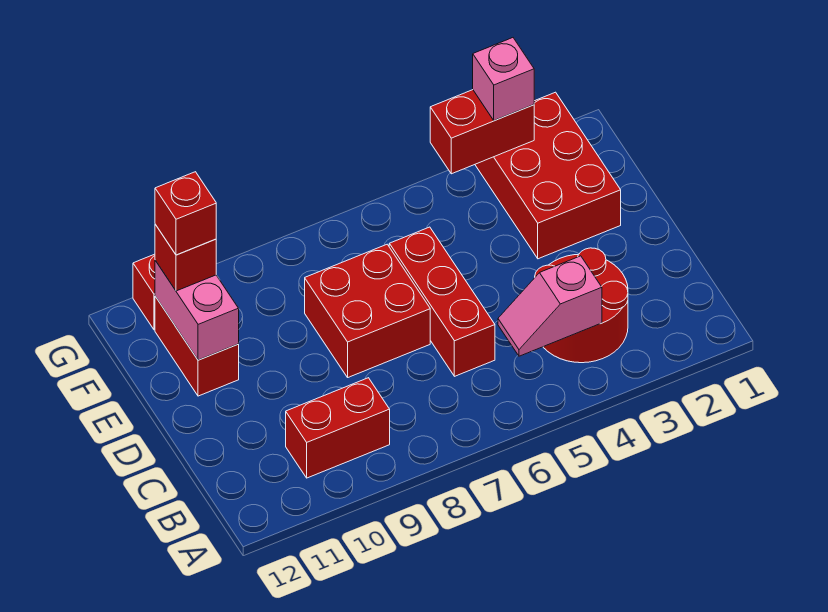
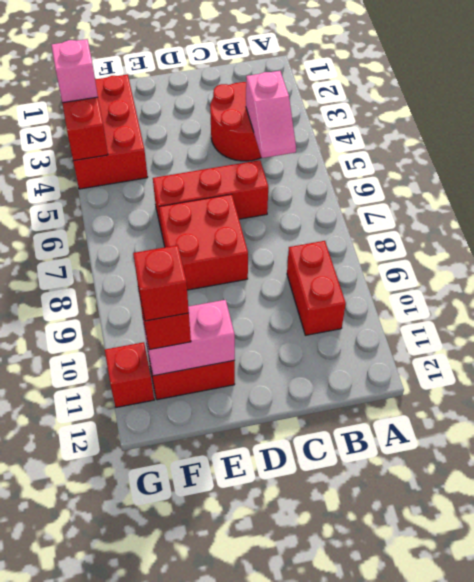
red brick E2:G3 level 1 -> red brick F2:G4 level 1

